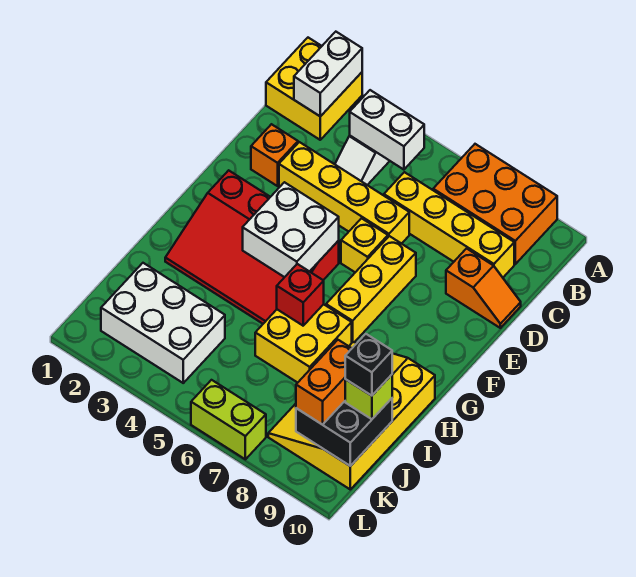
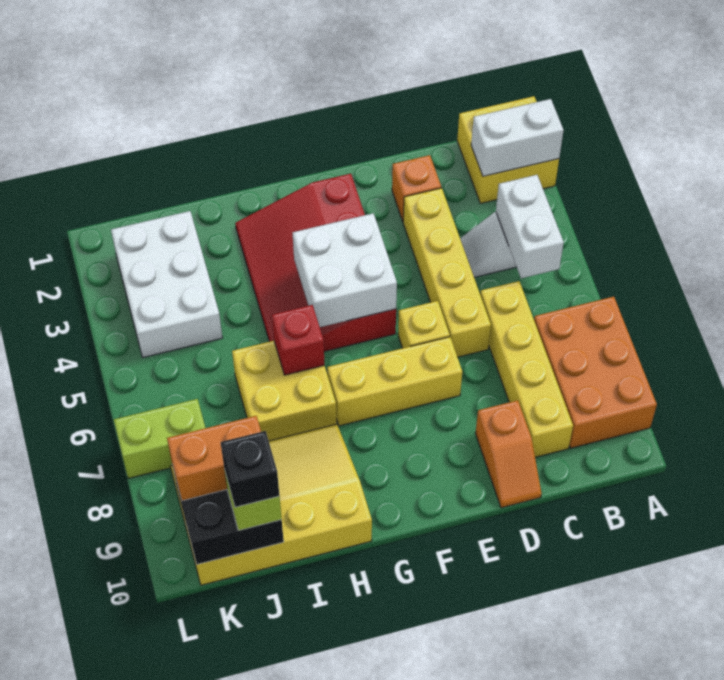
lime brick L6:L7 level 1 -> lime brick K7:L7 level 1

